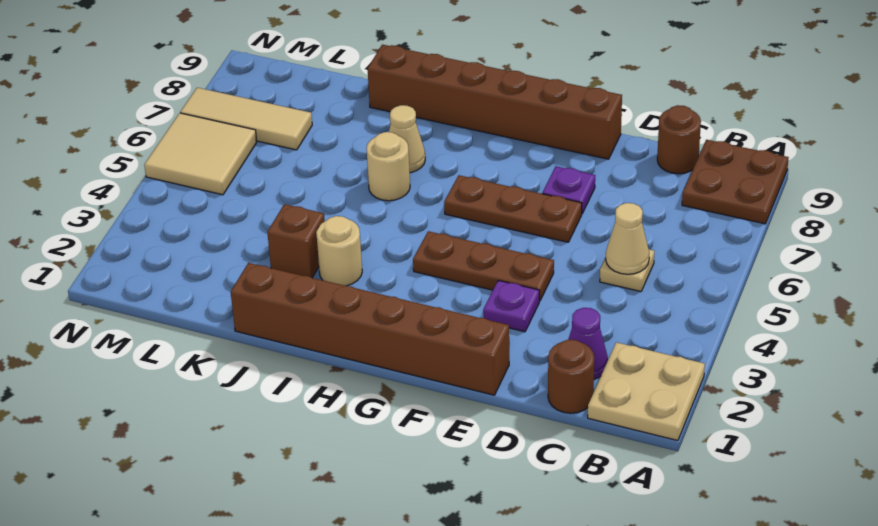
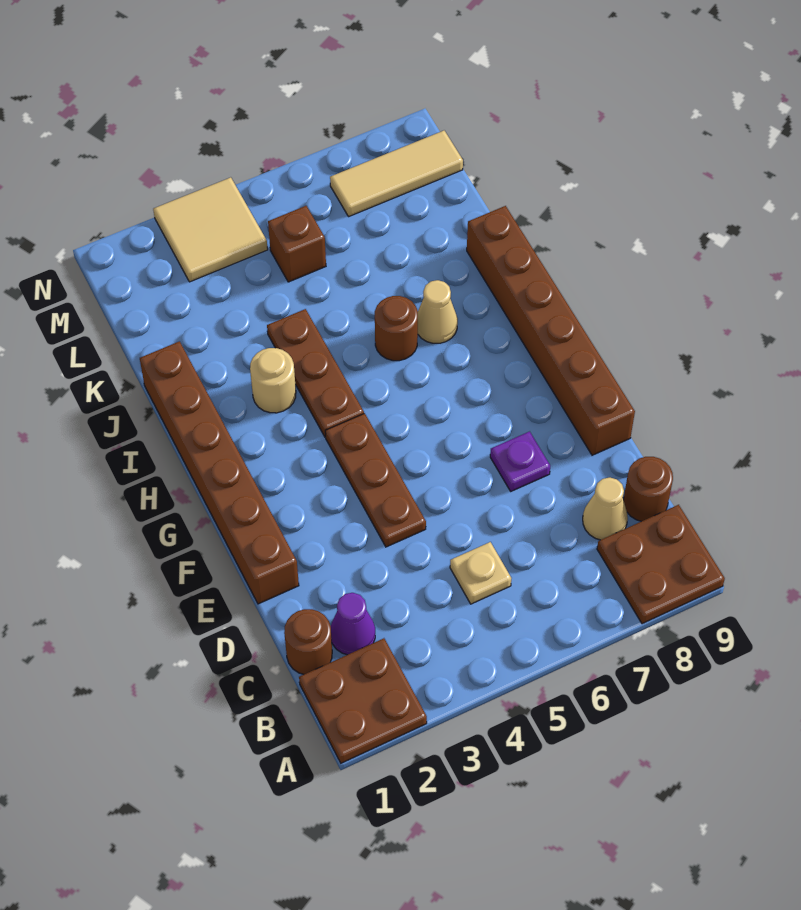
tan plate A1:B2 level 1 -> brown plate A1:B2 level 1
tan cone C5 level 2 -> tan cone C8 level 1
purple plate E3 level 1 -> none
brown plate E6:G6 level 1 -> brown plate H4:J4 level 1
tan round brick I6 level 1 -> brown round brick I6 level 1
brown brick J3 level 1 -> brown brick L5 level 1
tan tile L7:N7 level 1 -> tan tile M7:M9 level 1
tan tile M5:N6 level 1 -> tan tile M3:N4 level 1

